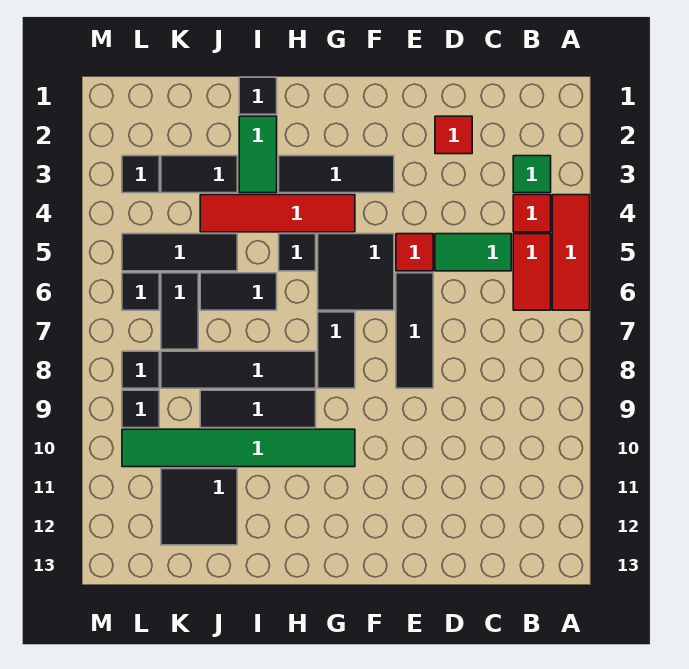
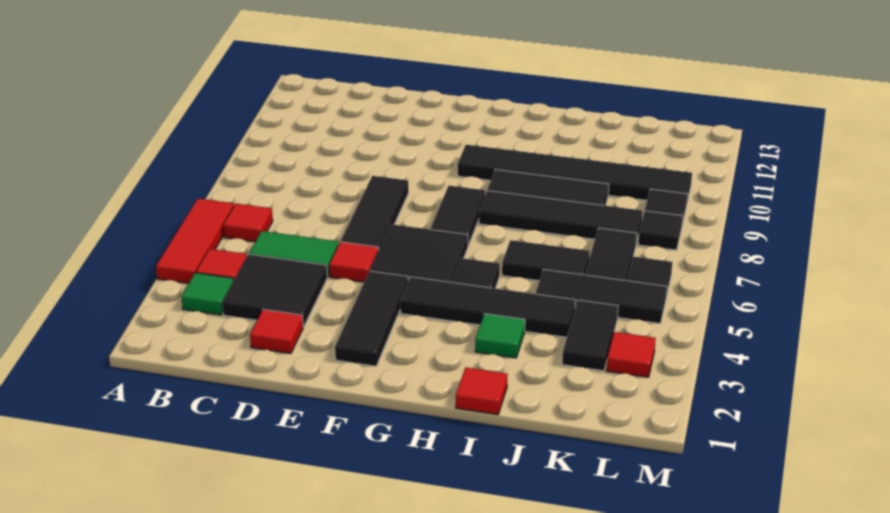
red tile B5:B6 level 1 -> red tile B6 level 1
black tile F3:H3 level 1 -> black tile F2:F4 level 1
red tile G4:J4 level 1 -> black tile G4:J4 level 1
green tile G10:L10 level 1 -> black tile G10:L10 level 1
black tile I1 level 1 -> red tile I1 level 1
green tile I2:I3 level 1 -> green tile I3 level 1
black tile J3:K3 level 1 -> black tile K3:K4 level 1
black tile J11:K12 level 1 -> black tile C3:D4 level 1
black tile L3 level 1 -> red tile L3 level 1

